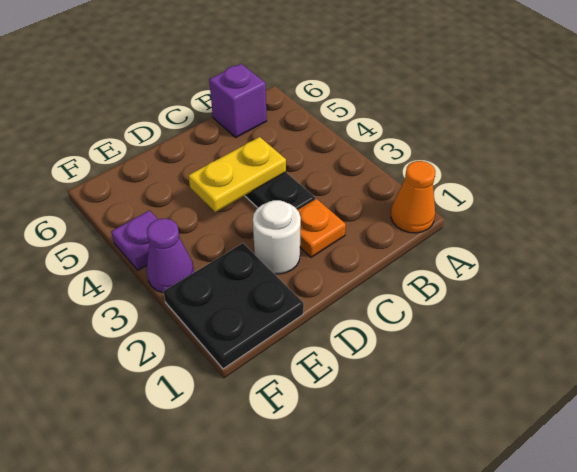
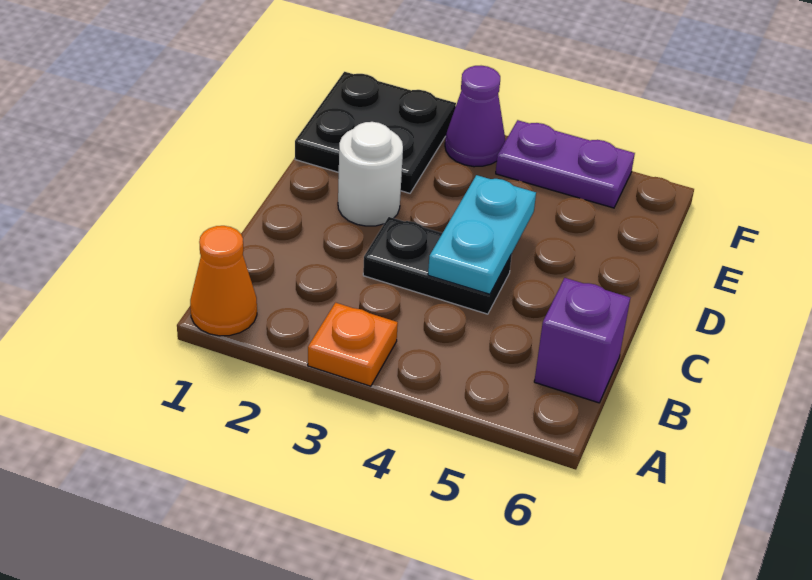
orange plate C2 level 1 -> orange plate A3 level 1
yellow plate C4:D4 level 2 -> cyan plate C4:D4 level 2
purple plate F4 level 1 -> purple plate F4:F5 level 1

